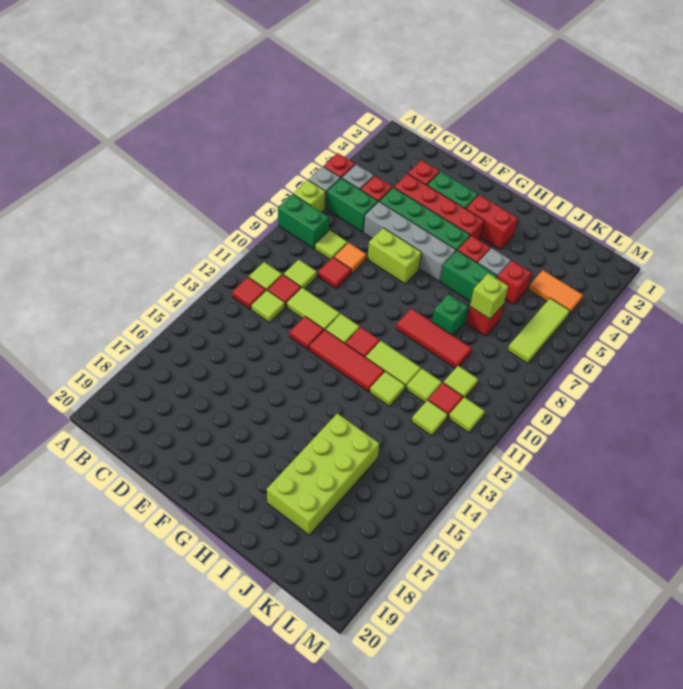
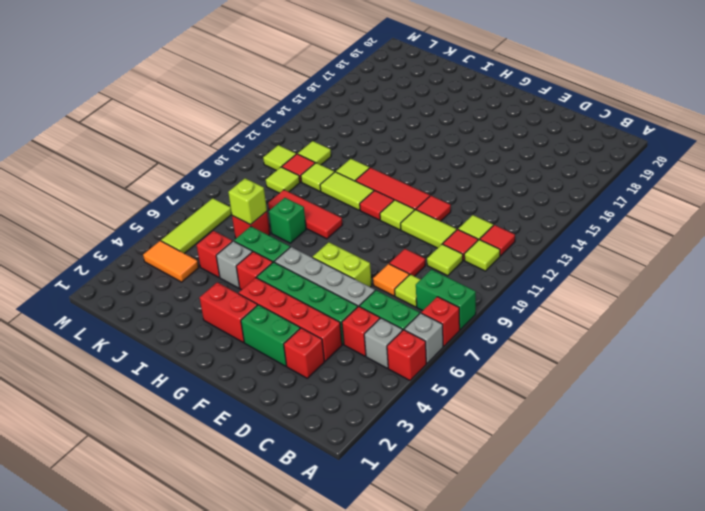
lime brick A7 level 1 -> red brick A7 level 1
lime brick I15:J18 level 1 -> none

